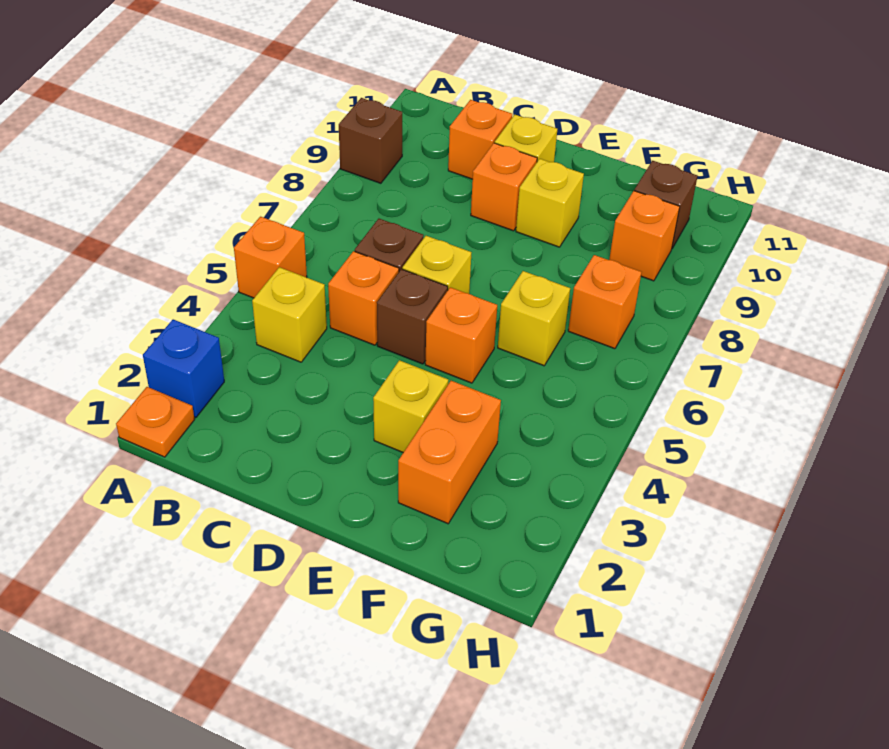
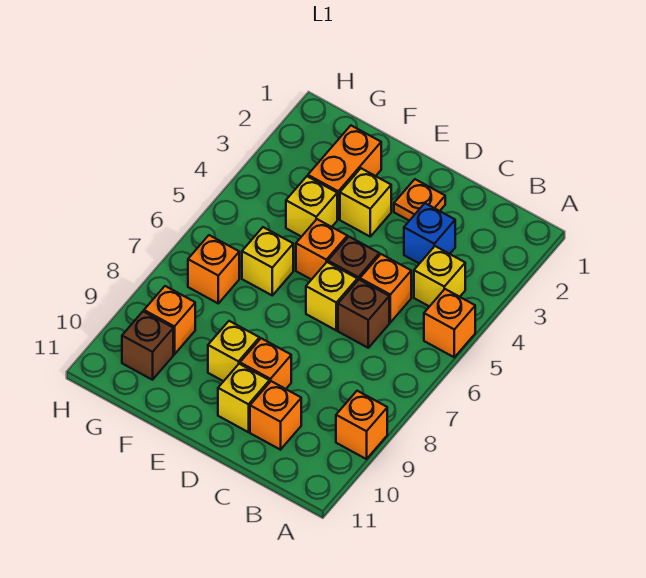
orange plate A1 level 1 -> orange plate D2 level 1
blue brick A2 level 1 -> blue brick C3 level 1
brown brick A9 level 1 -> orange brick A9 level 1
none -> yellow brick F4 level 1

